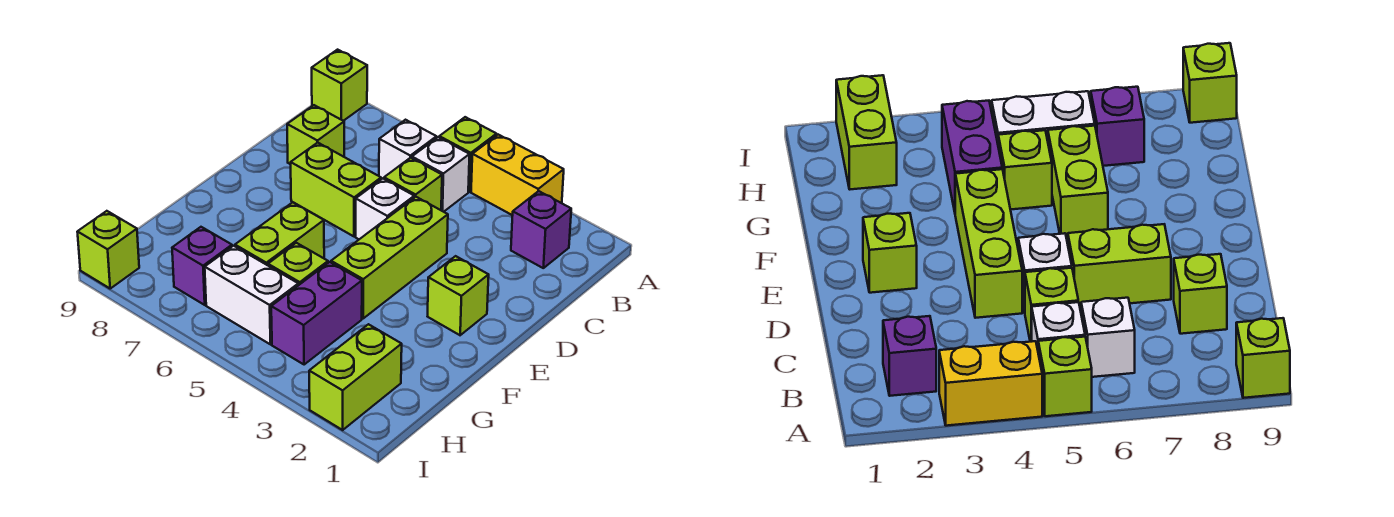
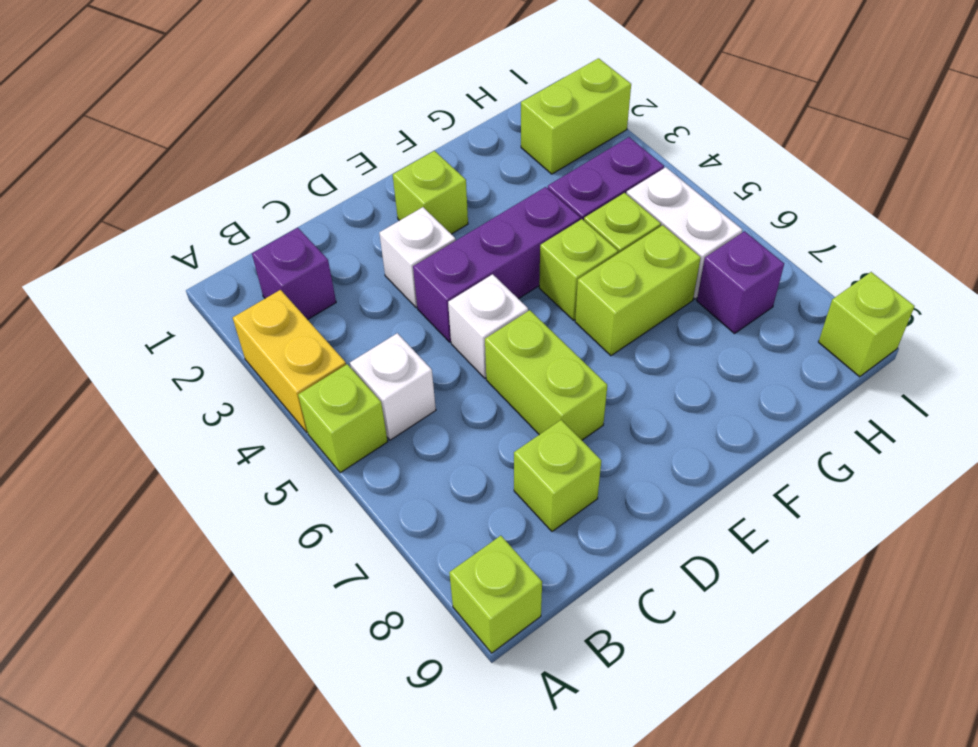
white brick B6 level 1 -> white brick D3 level 1
lime brick C5 level 1 -> lime brick F5 level 1
lime brick D4:F4 level 1 -> purple brick D4:F4 level 1

